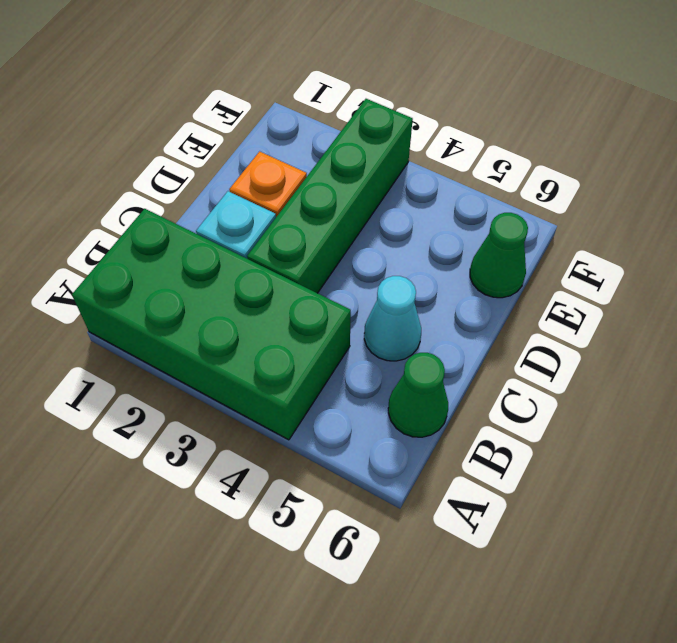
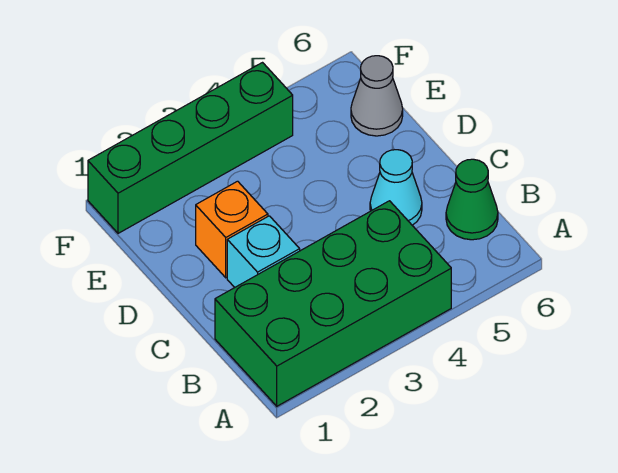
green brick C3:F3 level 1 -> green brick F1:F4 level 1
green cone E6 level 1 -> grey cone E6 level 1

